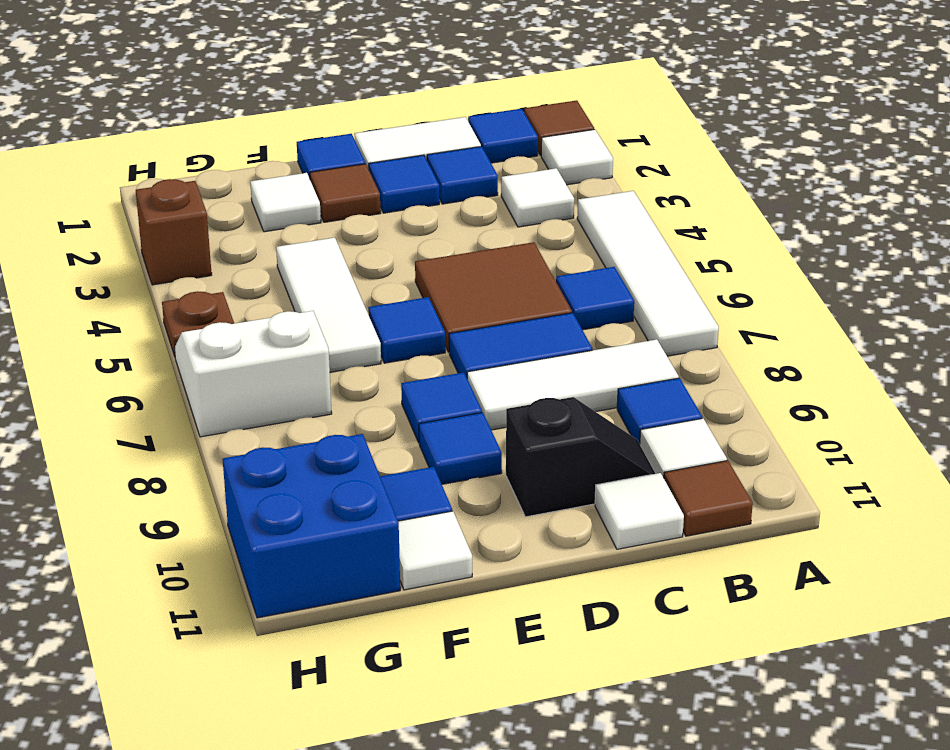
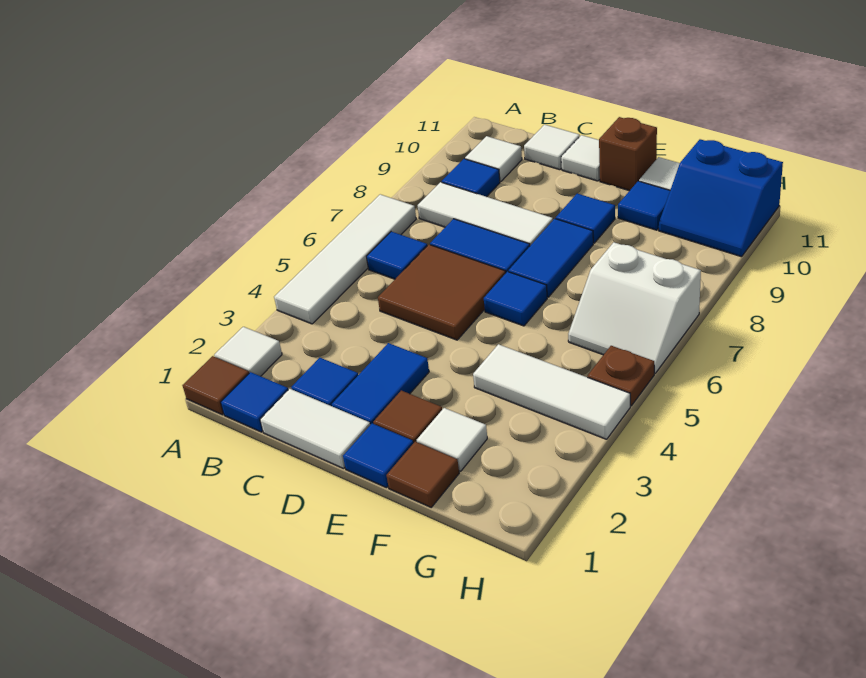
white tile B3 level 1 -> white tile D11 level 1
brown tile B11 level 1 -> brown tile F1 level 1
black slope C10:D10 level 1 top D -> none
blue tile D2 level 1 -> blue tile D2:D3 level 1
blue tile E8 level 1 -> blue tile E7:E8 level 1
white tile F4:F6 level 1 -> white tile F4:H4 level 1
blue brick G10:H11 level 1 -> blue slope G10:H11 level 1 top 11
brown brick H3 level 1 -> brown brick E11 level 1

